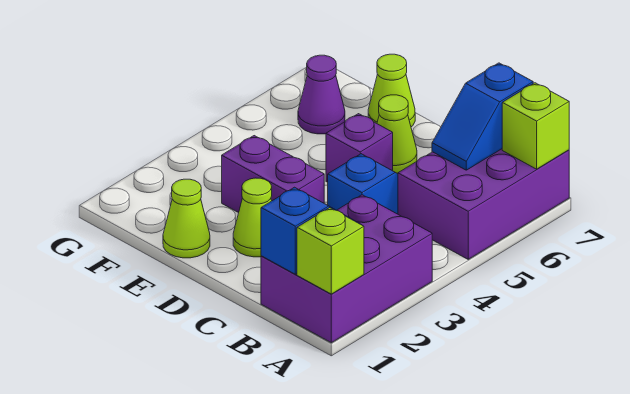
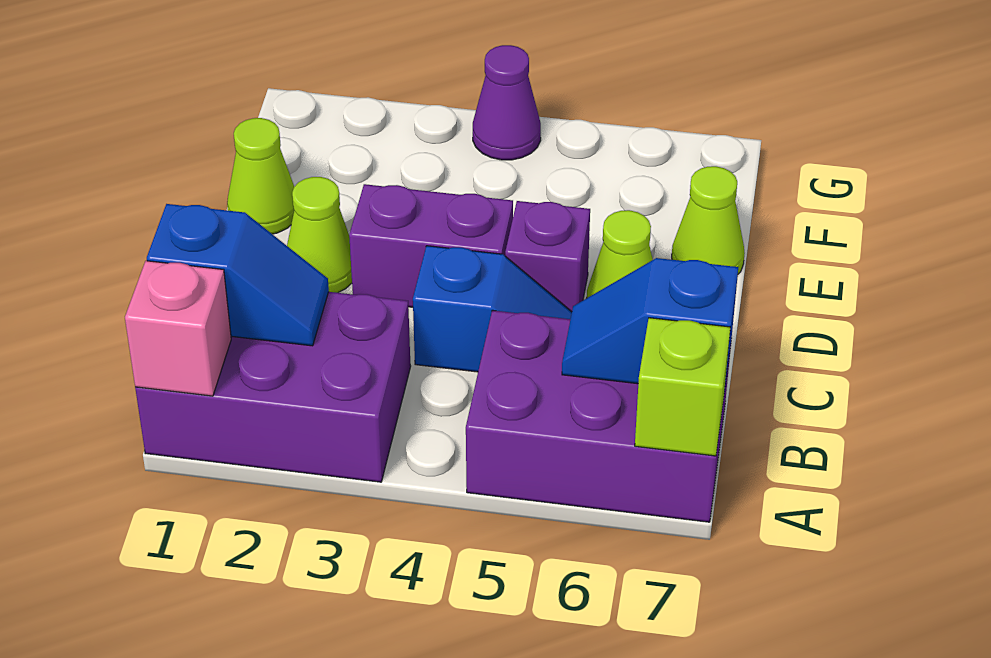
lime brick A1 level 2 -> pink brick A1 level 2
purple brick D3:E3 level 1 -> purple brick D3:D4 level 1
purple cone F6 level 1 -> purple cone G4 level 1

